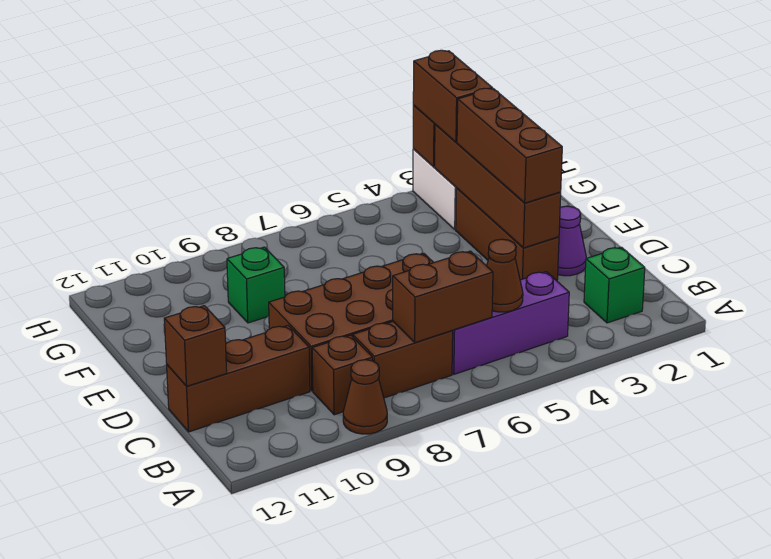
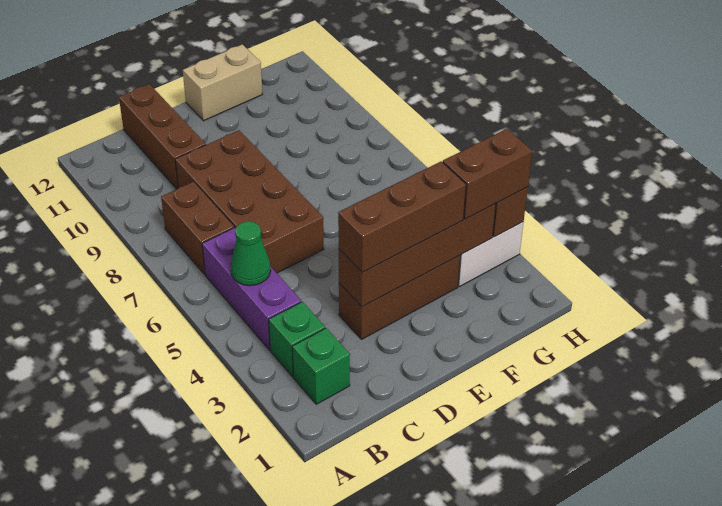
brown cone A9 level 1 -> none
brown cone B5 level 2 -> green cone B5 level 2
brown brick B6:B7 level 2 -> none
brown brick B9 level 1 -> none
brown brick C12 level 2 -> none
purple cone D2 level 1 -> none
none -> tan brick E12:F12 level 1
green brick F9 level 1 -> green brick B3 level 1

